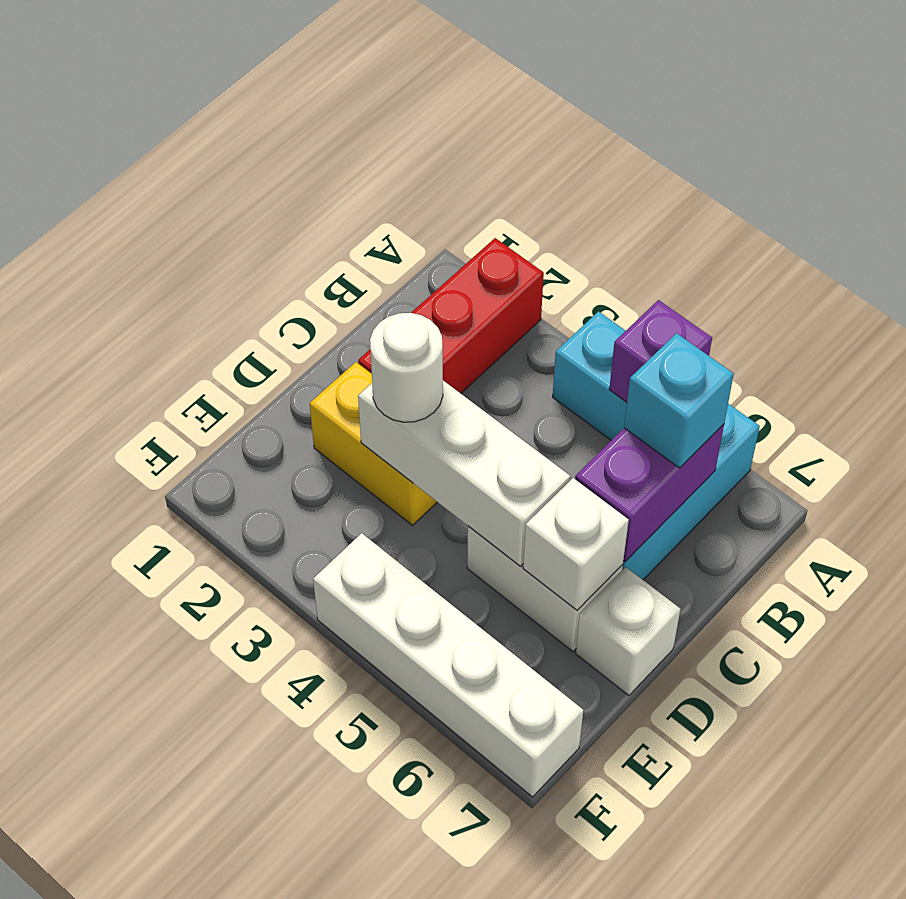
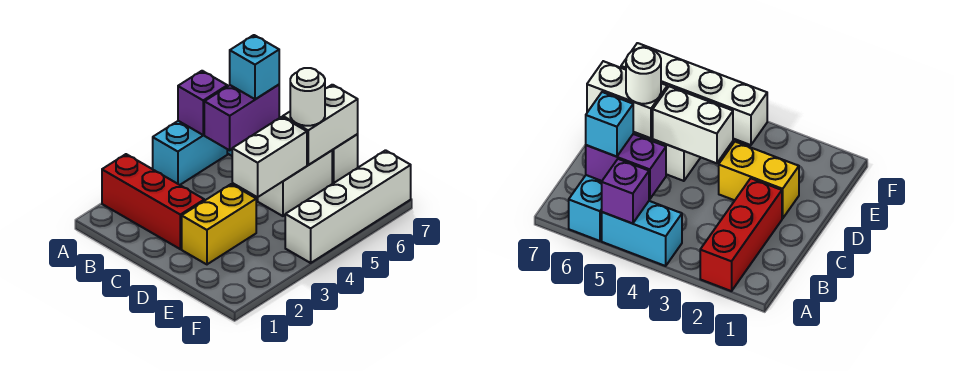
purple brick B6:C6 level 2 -> purple brick B5:B6 level 2
white brick D3:D5 level 2 -> white brick D4:D5 level 2
white round brick D3 level 3 -> white round brick D6 level 3
white brick D6 level 2 -> white brick D6:D7 level 2

